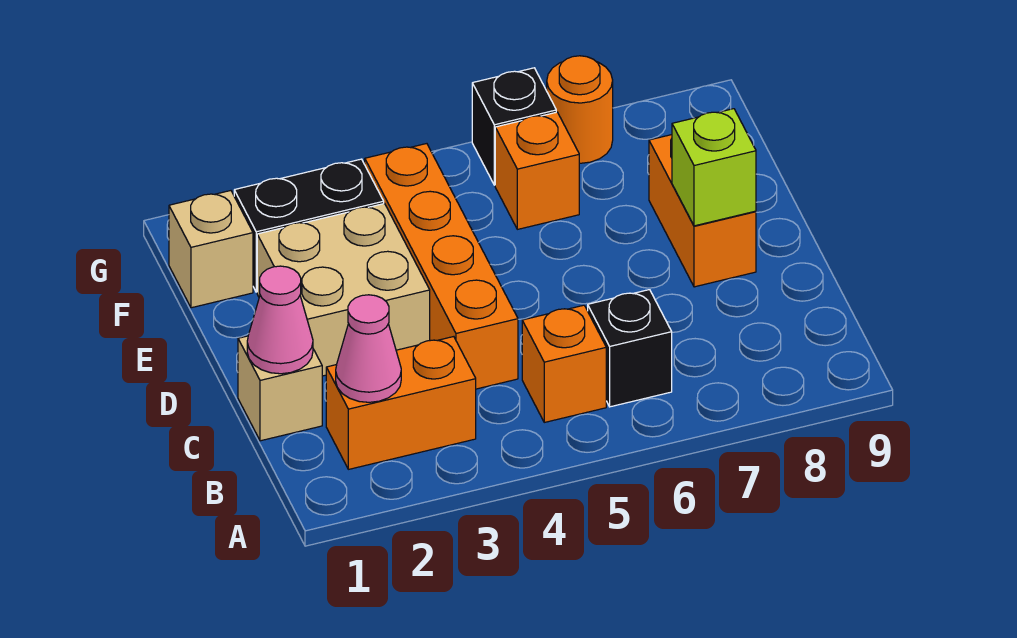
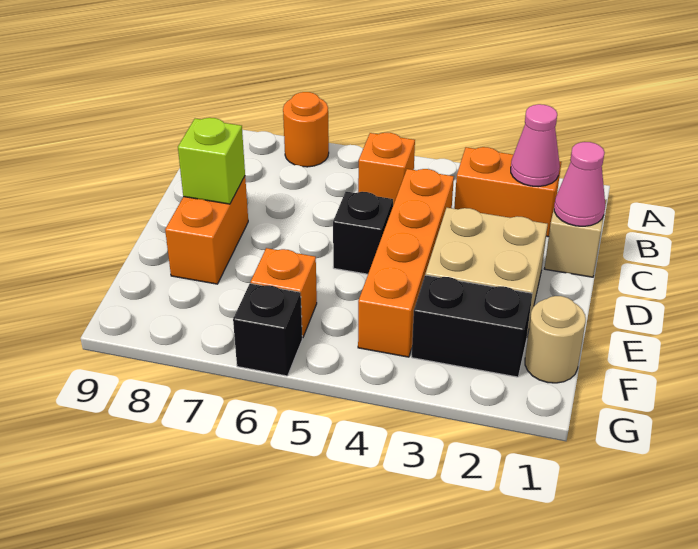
black brick B6 level 1 -> black brick D5 level 1
tan brick F1 level 1 -> tan round brick F1 level 1
orange round brick G7 level 1 -> orange round brick A7 level 1

